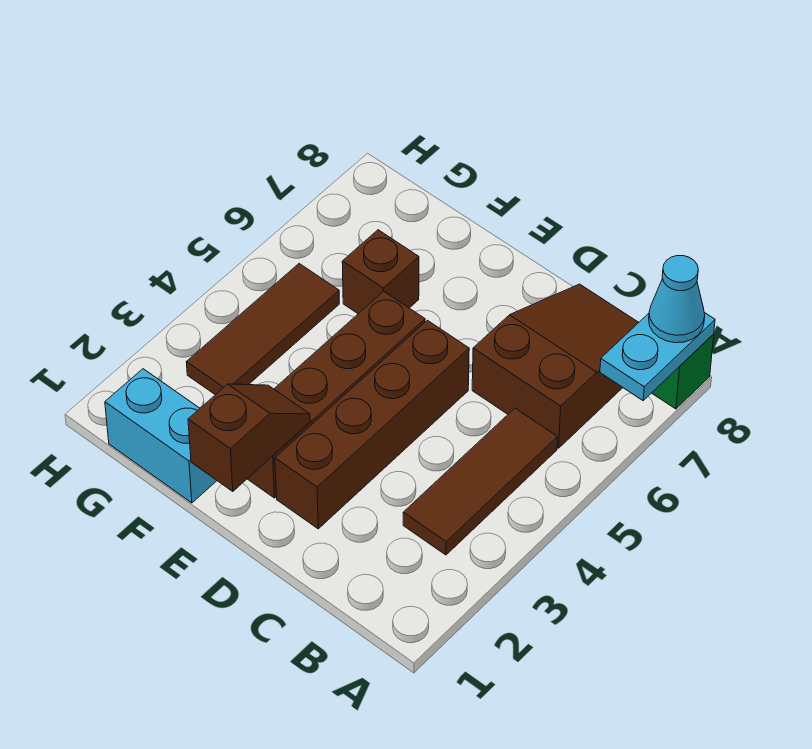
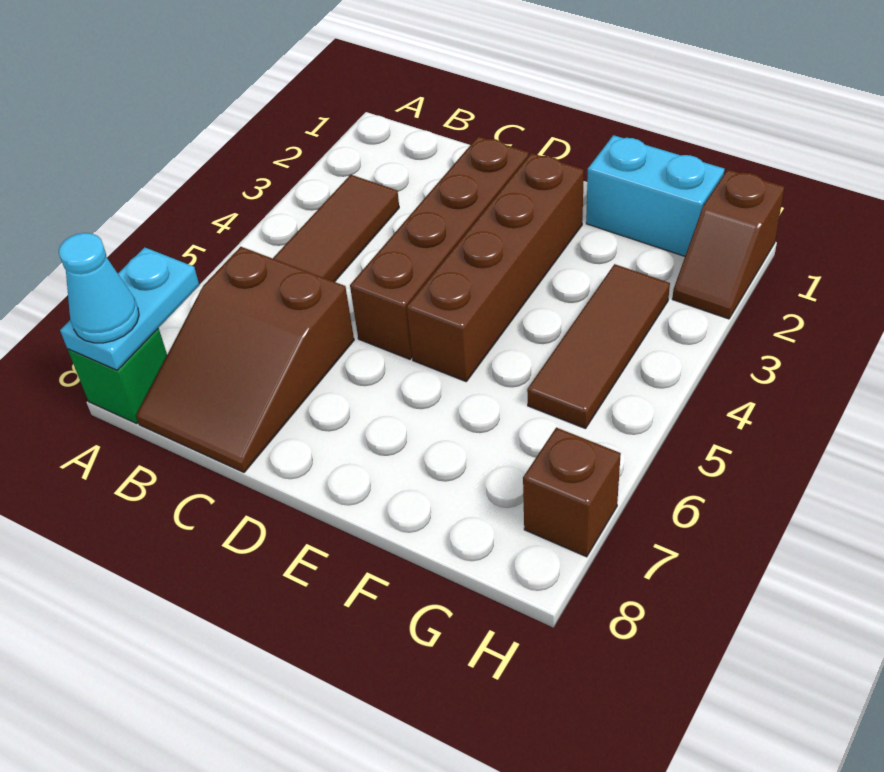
brown slope E1:E2 level 2 top 1 -> brown slope H1:H2 level 1 top 1
brown brick F6 level 1 -> brown brick H7 level 1

